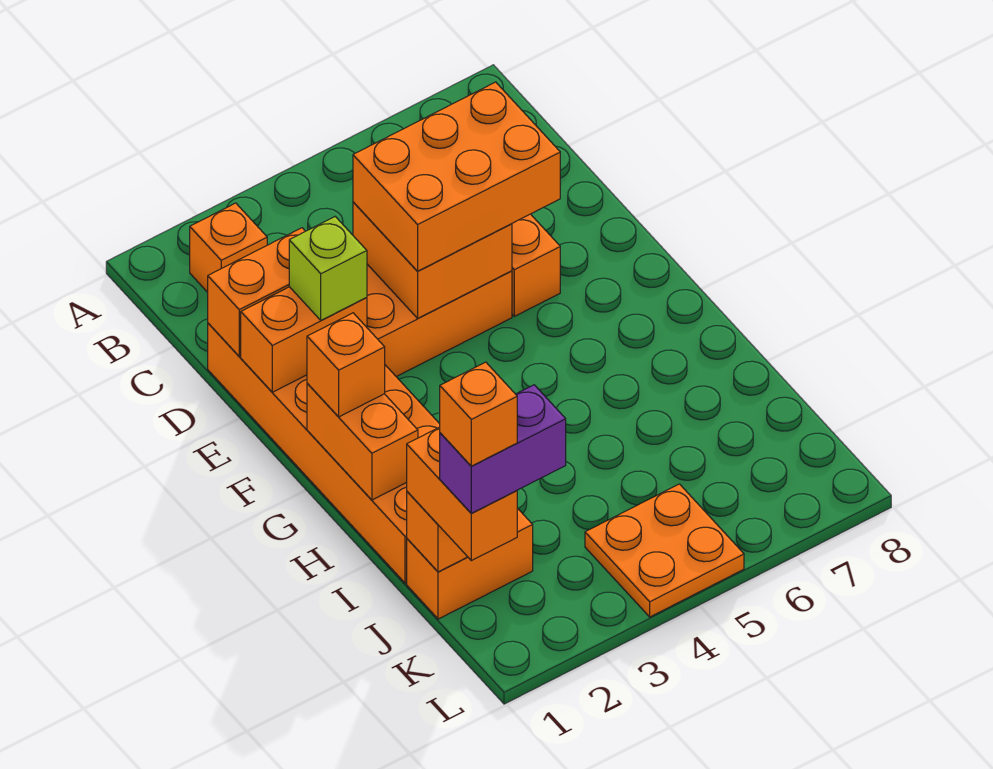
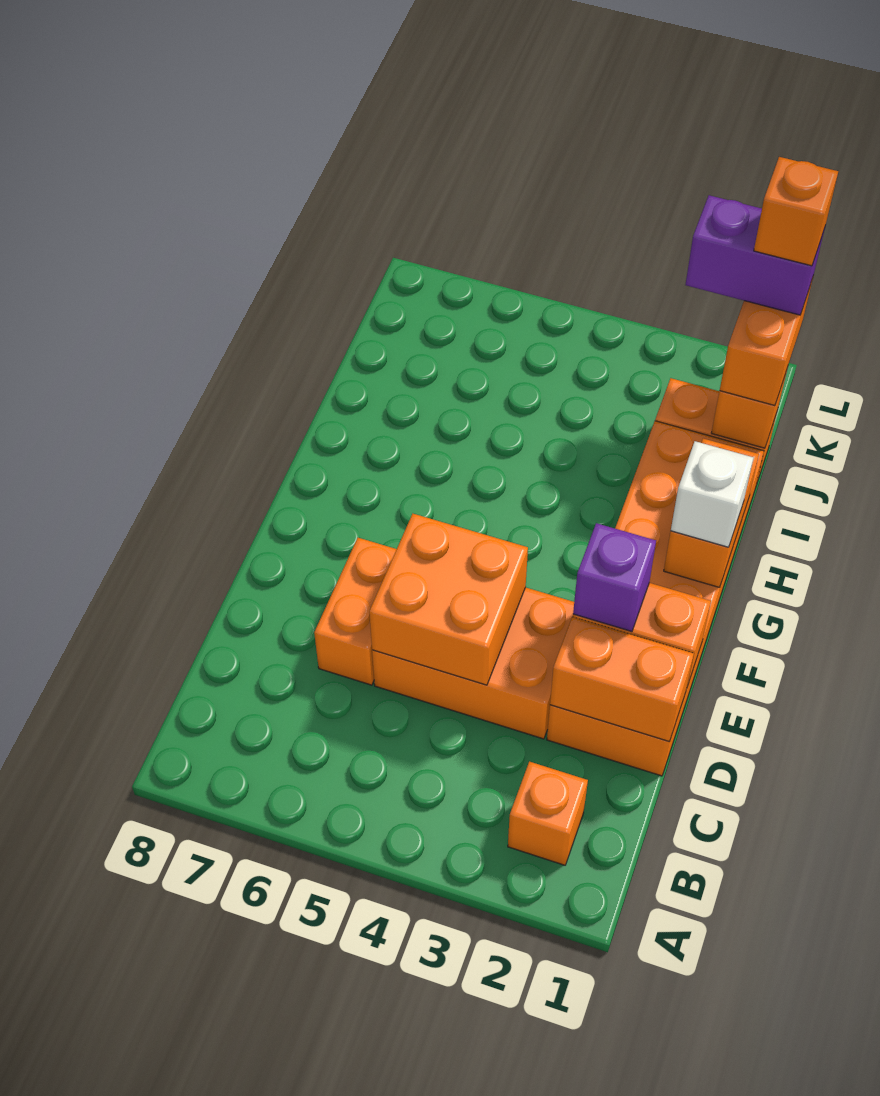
orange brick D4:E6 level 3 -> none
lime brick E2 level 3 -> purple brick E2 level 3
orange brick G1 level 3 -> white brick G1 level 3
orange plate K4:L5 level 1 -> none

